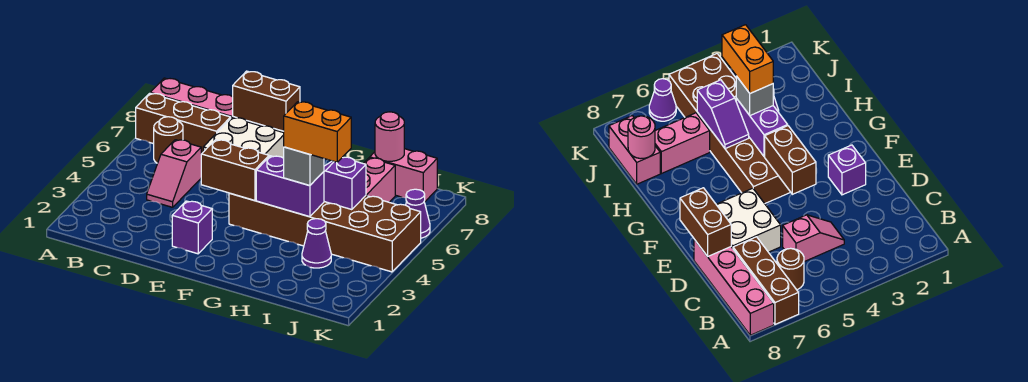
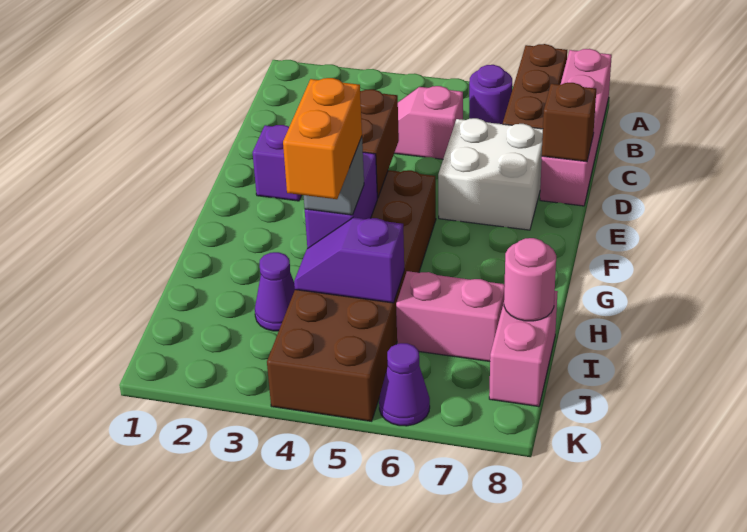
brown round brick B6 level 1 -> purple round brick B6 level 1
brown brick D8:E8 level 2 -> brown brick D8 level 2
purple slope H5:I5 level 2 top I -> purple slope I4:I5 level 2 top 5

